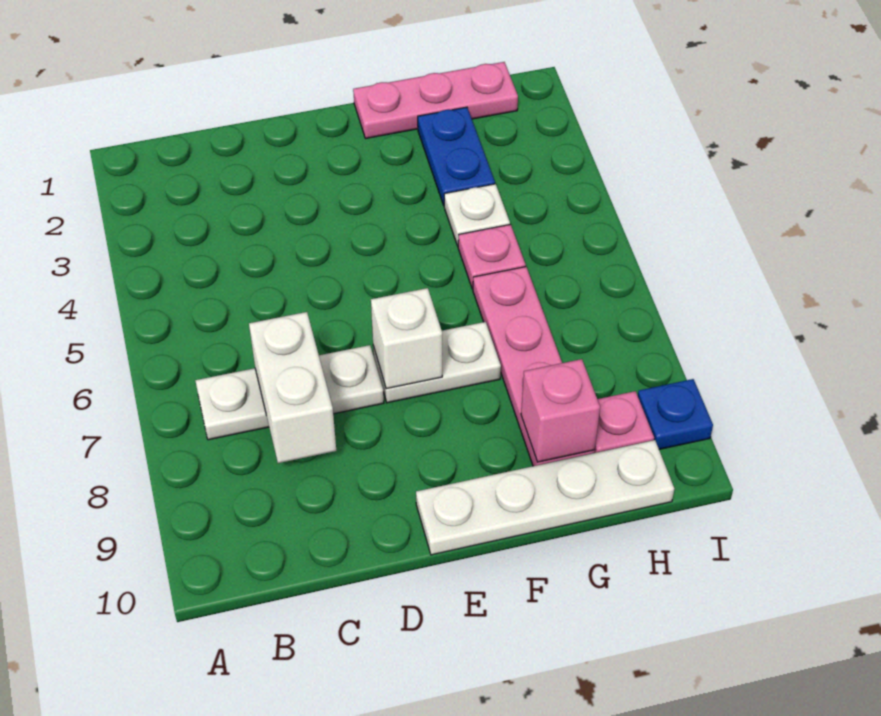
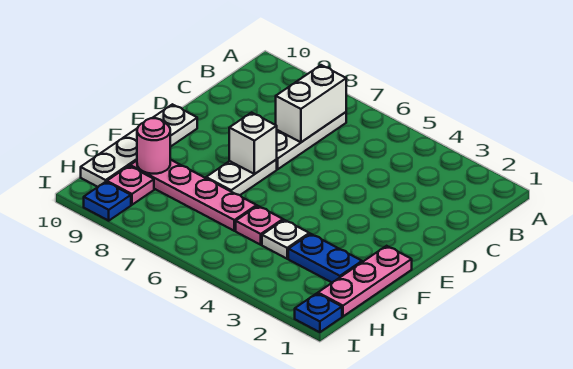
white brick C7:C8 level 2 -> white brick B7:C7 level 2
pink brick G9 level 2 -> pink round brick G9 level 2
none -> blue plate I1 level 1

